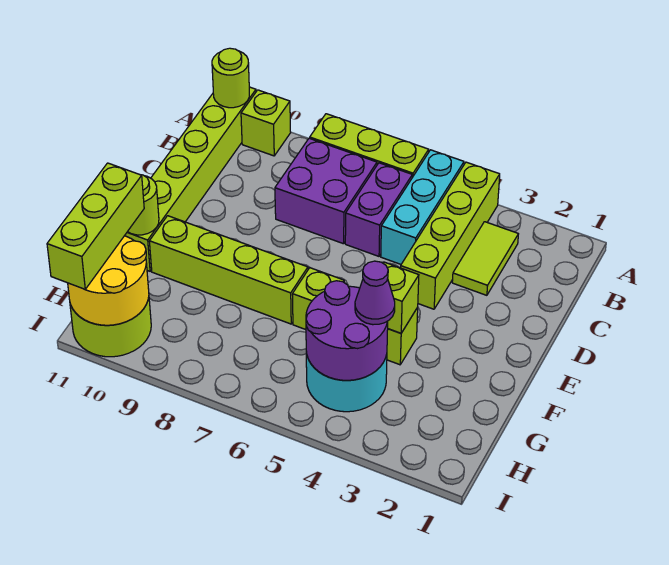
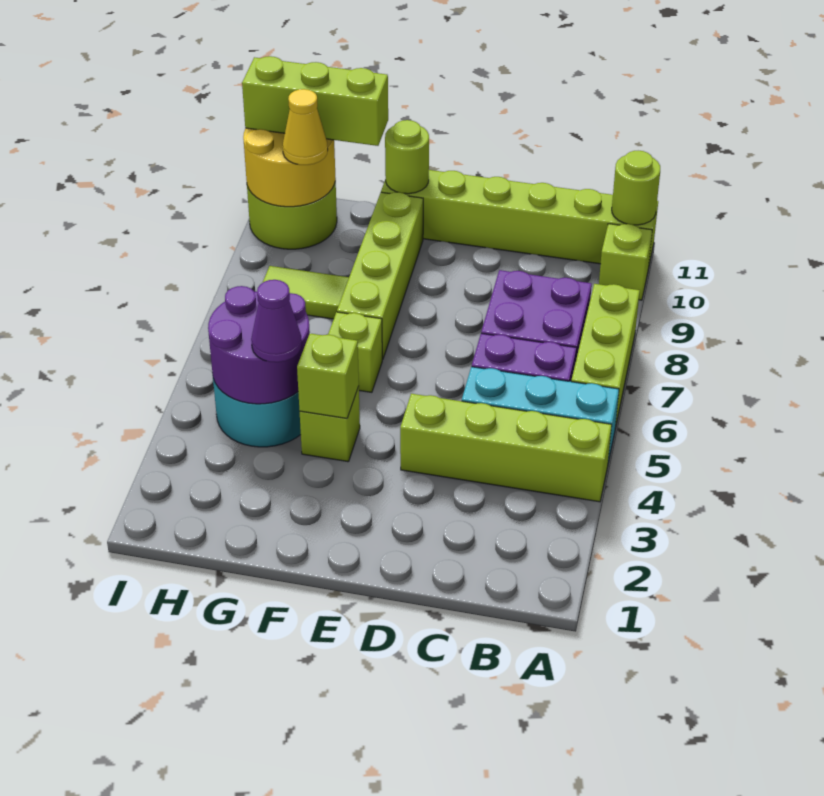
lime tile B3:C3 level 1 -> lime tile G8:H8 level 1
none -> yellow cone H10 level 3

